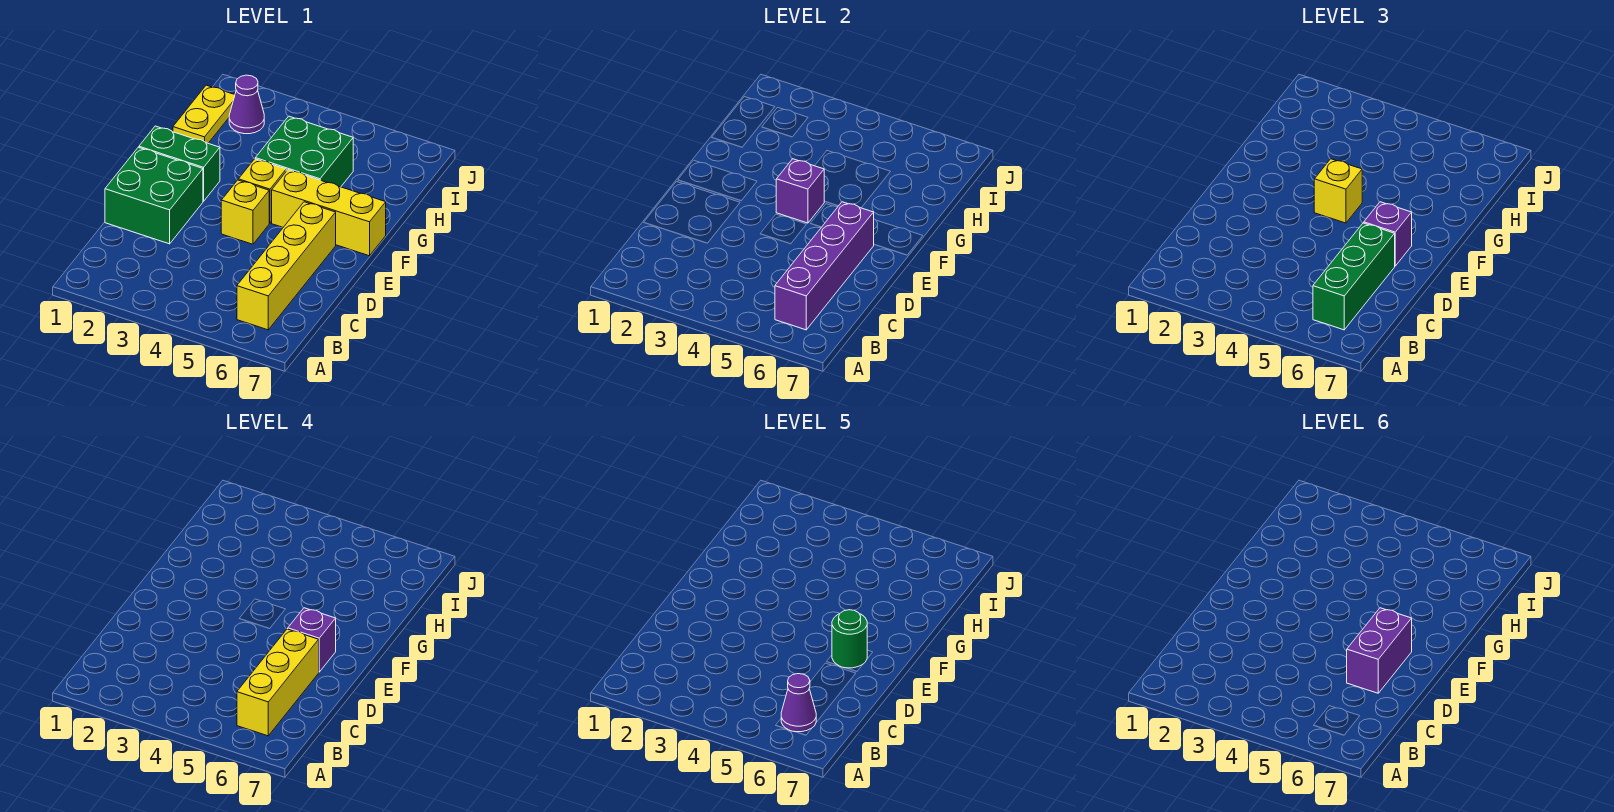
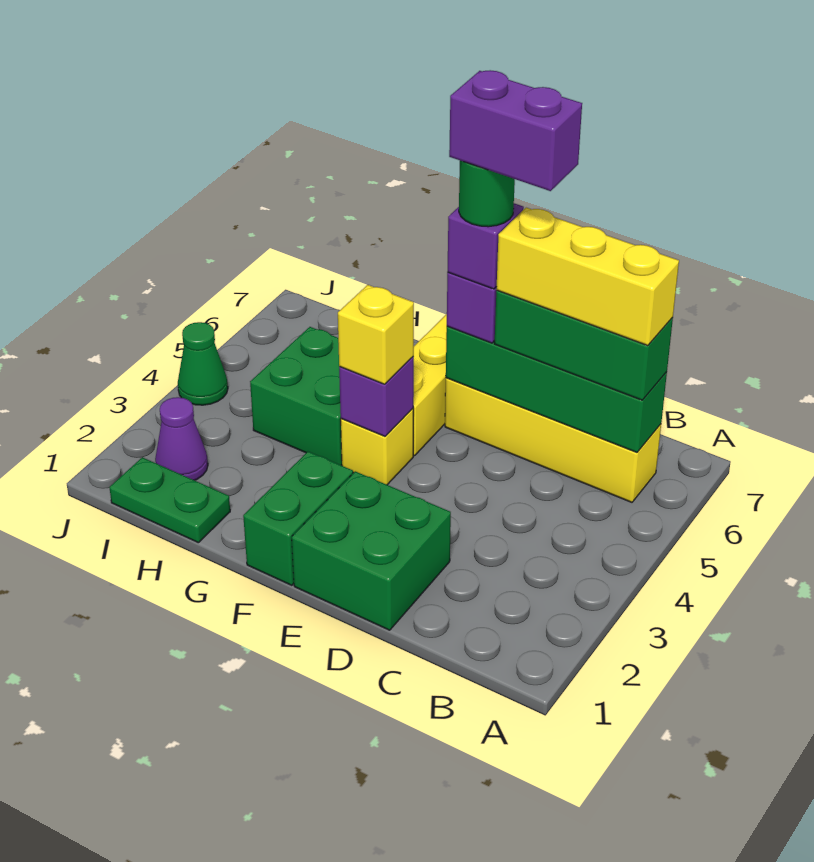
purple brick B6:E6 level 2 -> green brick B6:E6 level 2
purple cone B6 level 5 -> none
yellow brick E4 level 1 -> none
yellow plate H1:I1 level 1 -> green plate H1:I1 level 1
none -> green cone J4 level 1

